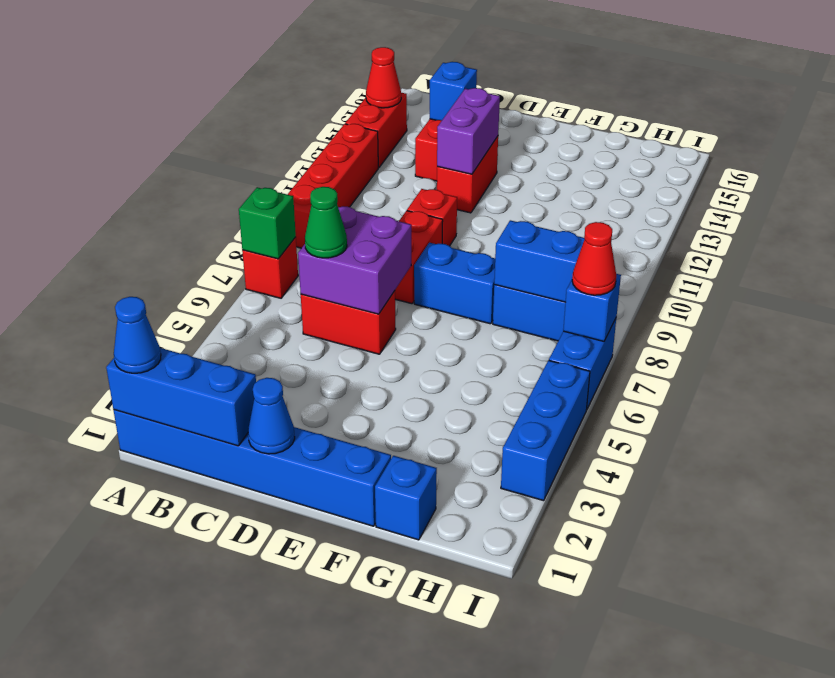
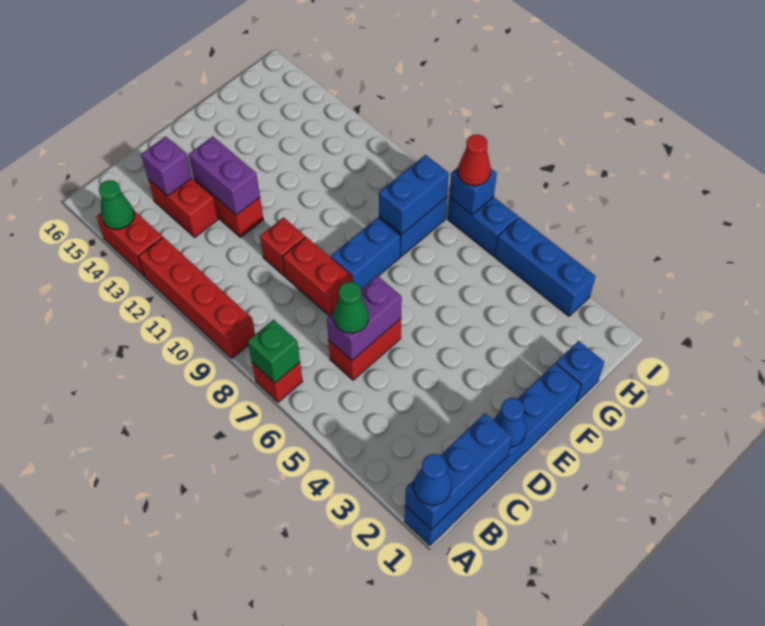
red cone A14 level 2 -> green cone A14 level 2
purple brick C6:D7 level 2 -> purple brick C6:D6 level 2
blue brick C14 level 2 -> purple brick C14 level 2

